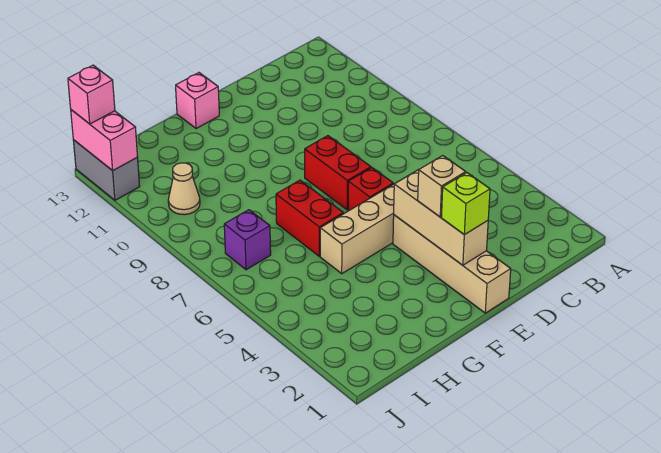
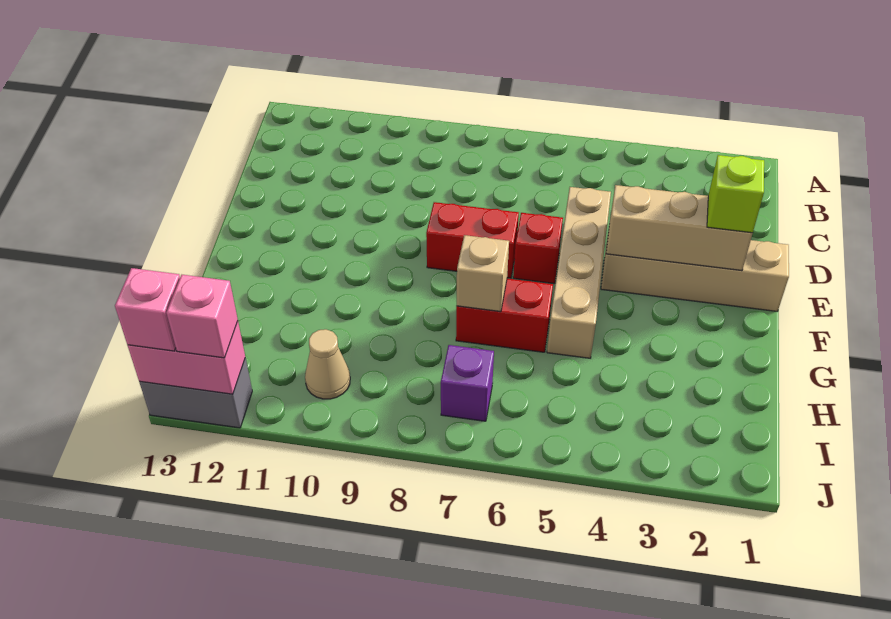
tan brick E3 level 3 -> tan brick G7 level 2
pink brick F13 level 1 -> pink brick J12 level 3

